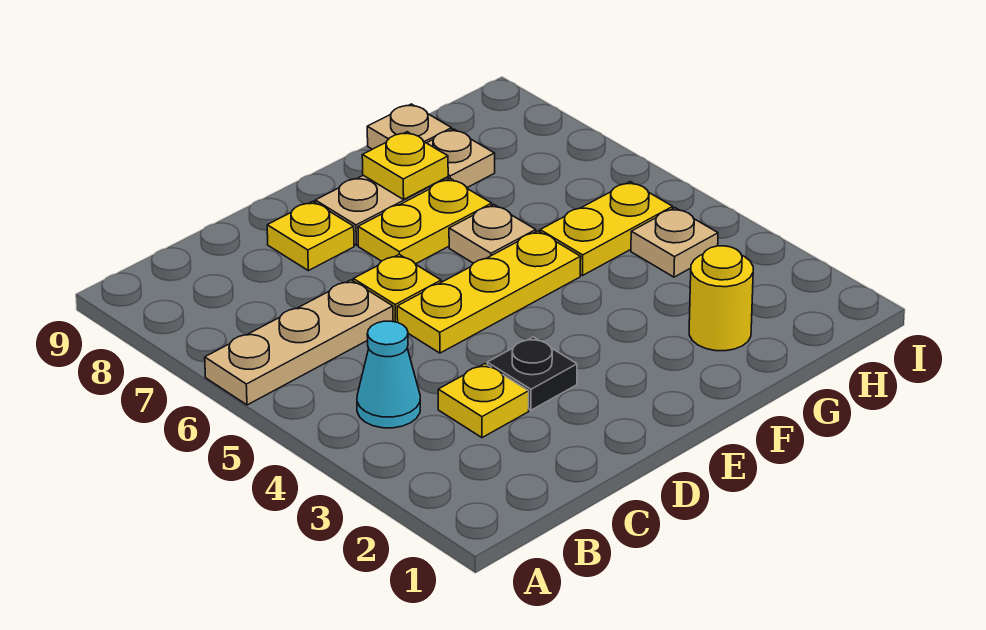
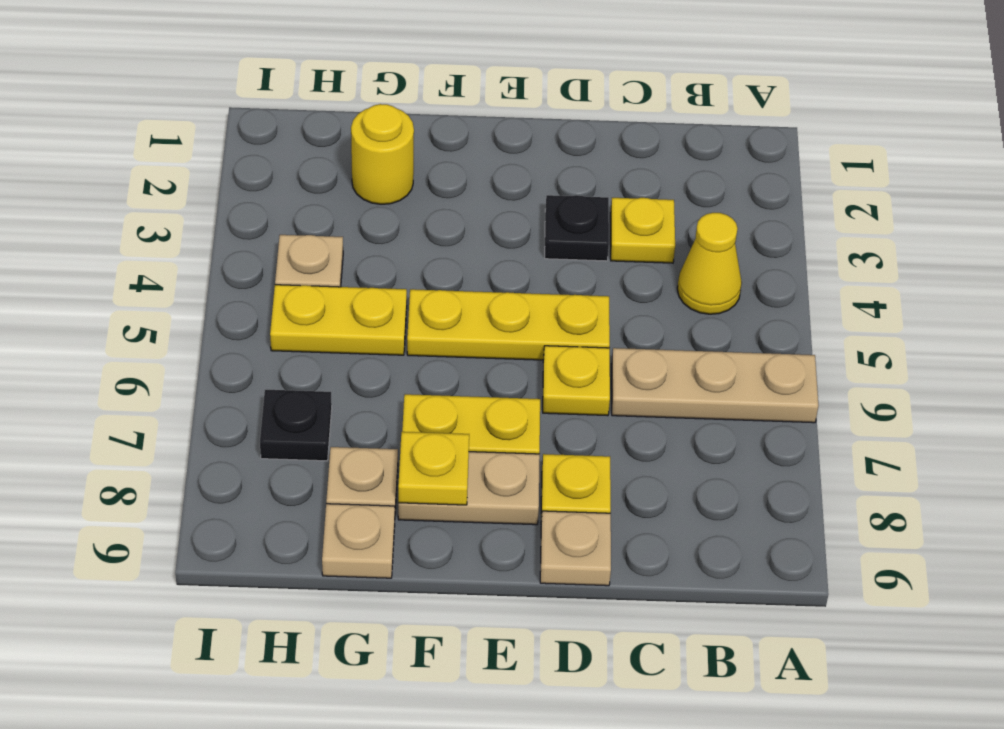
cyan cone B4 level 1 -> yellow cone B4 level 1
tan plate F6 level 1 -> tan plate D9 level 1
none -> black plate H7 level 1

